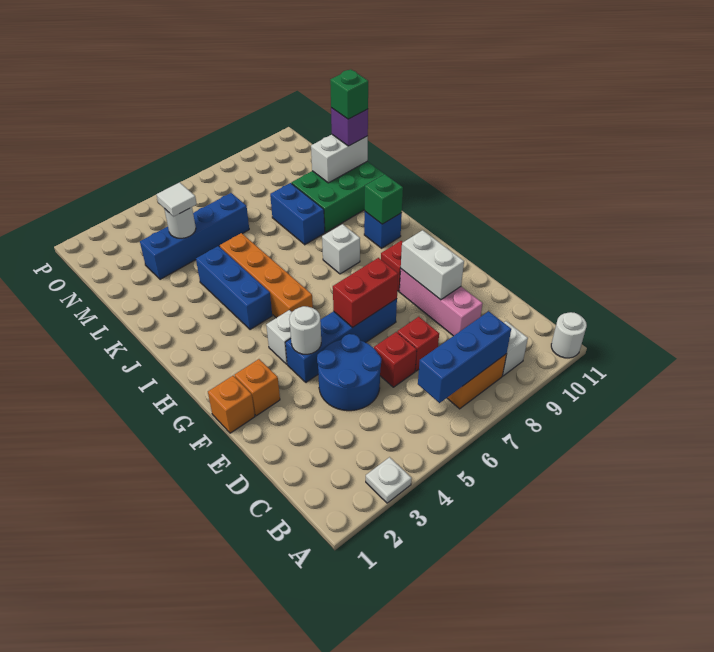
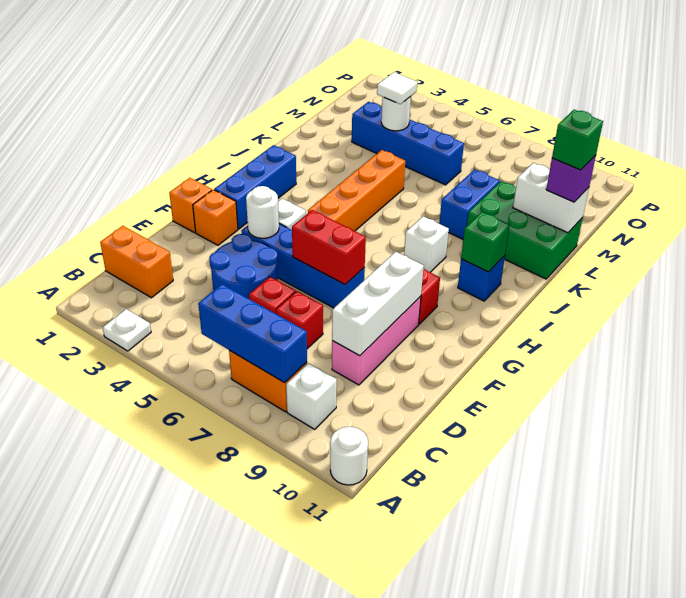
none -> orange brick C1:C2 level 1
white brick E9:F9 level 2 -> white brick D9:F9 level 2
blue brick I4:K4 level 1 -> blue brick G2:I2 level 1

